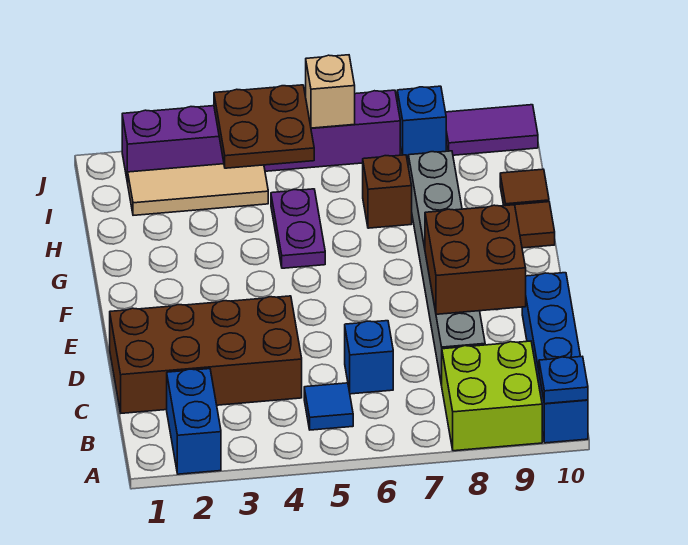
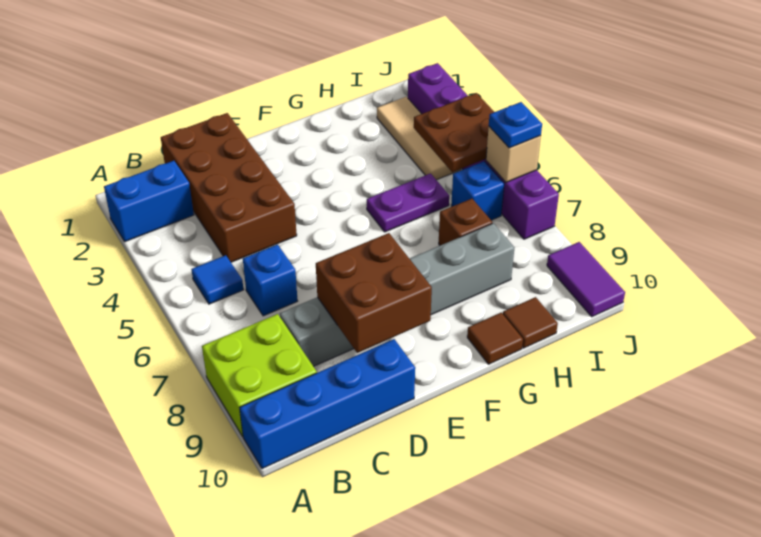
blue plate A10 level 2 -> blue plate J6 level 3
blue brick J8 level 1 -> blue brick I6 level 1

